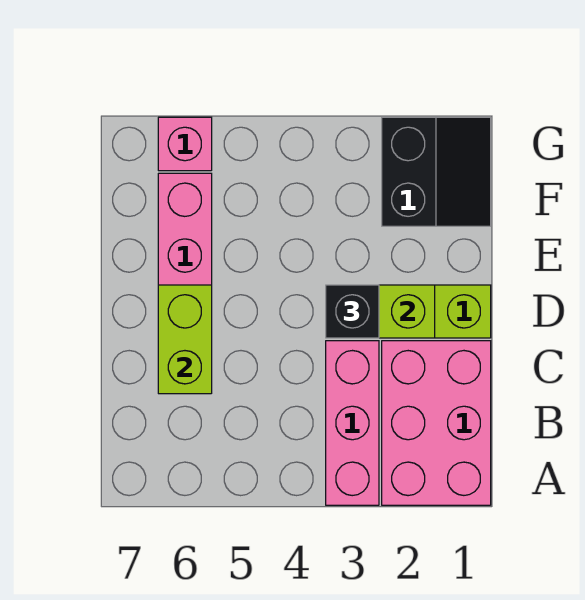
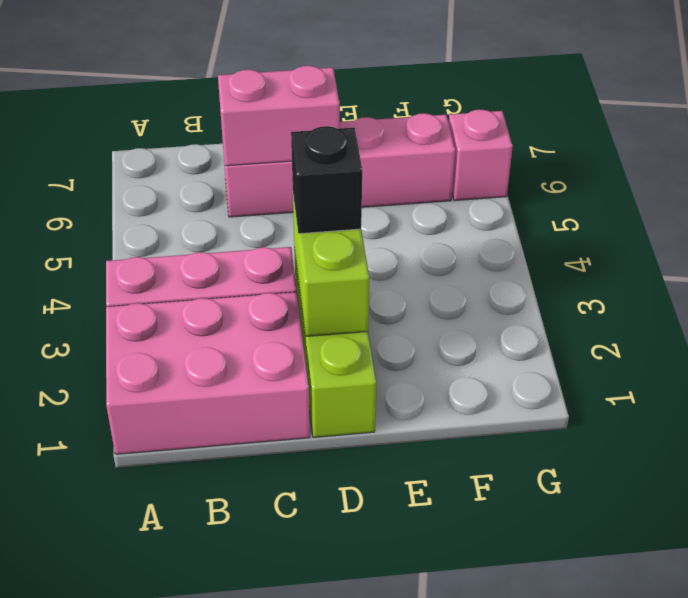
lime brick C6:D6 level 2 -> pink brick C6:D6 level 2
black slope F1:G2 level 1 top 2 -> none

